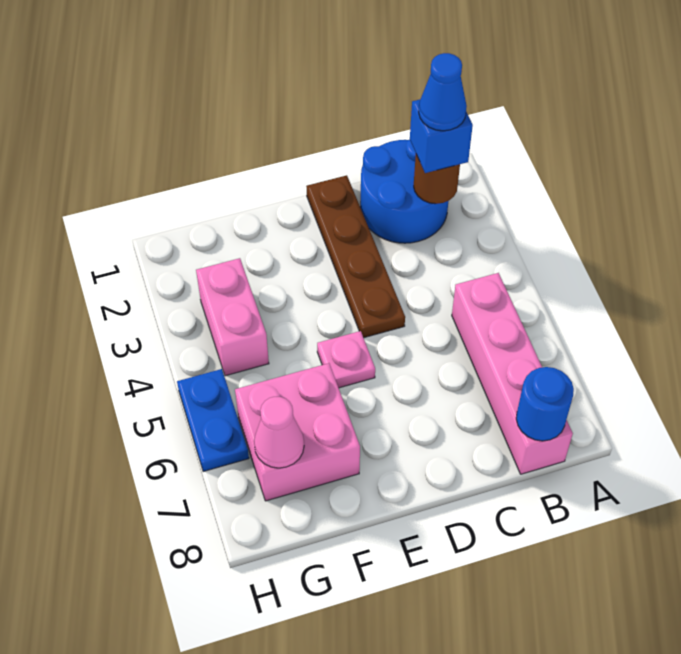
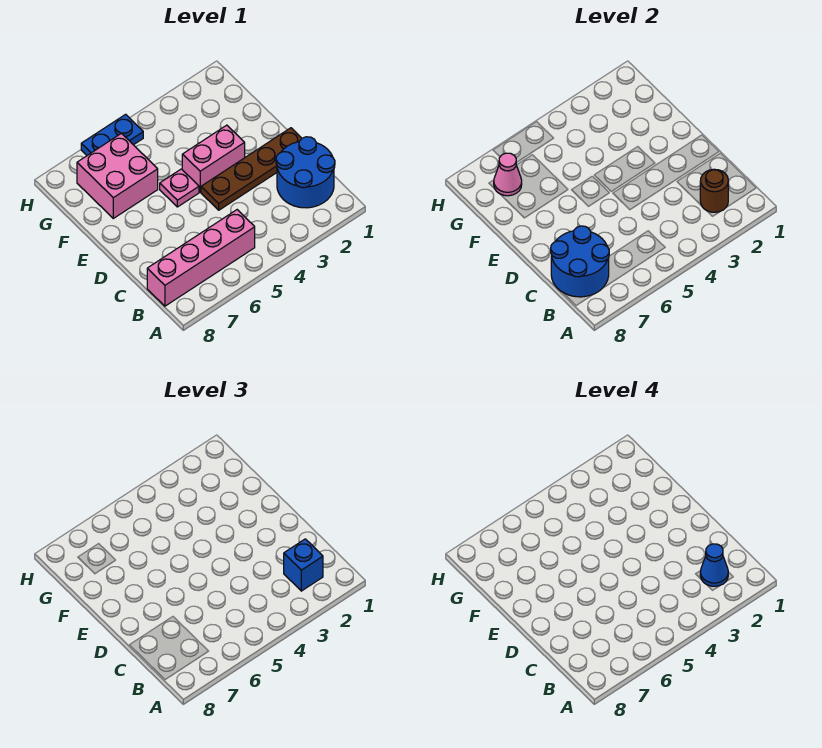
blue round brick B8 level 2 -> blue round brick B7:C8 level 2
pink brick G3:G4 level 1 -> pink brick E3:E4 level 1

